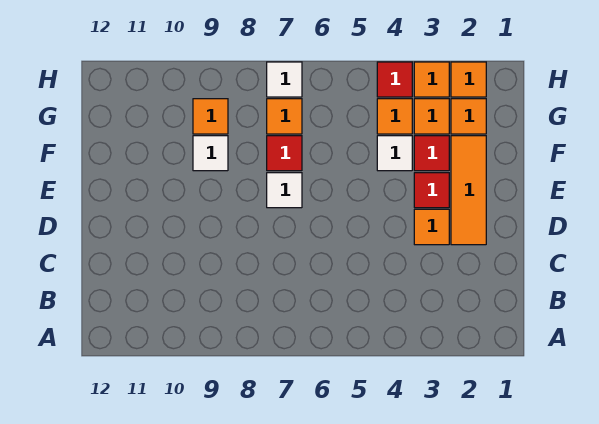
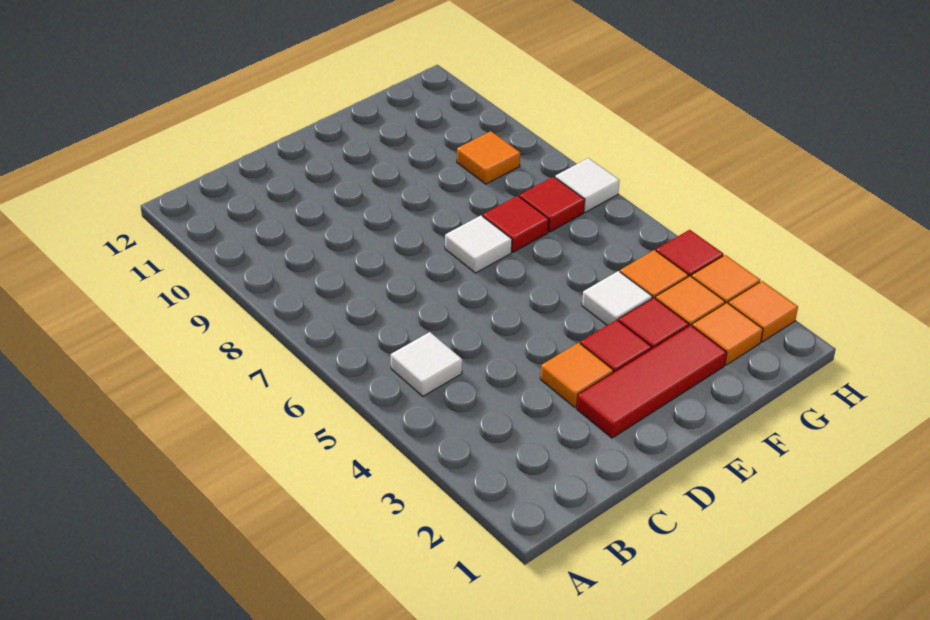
orange tile D2:F2 level 1 -> red tile D2:F2 level 1
white tile F9 level 1 -> white tile B5 level 1
orange tile G7 level 1 -> red tile G7 level 1

